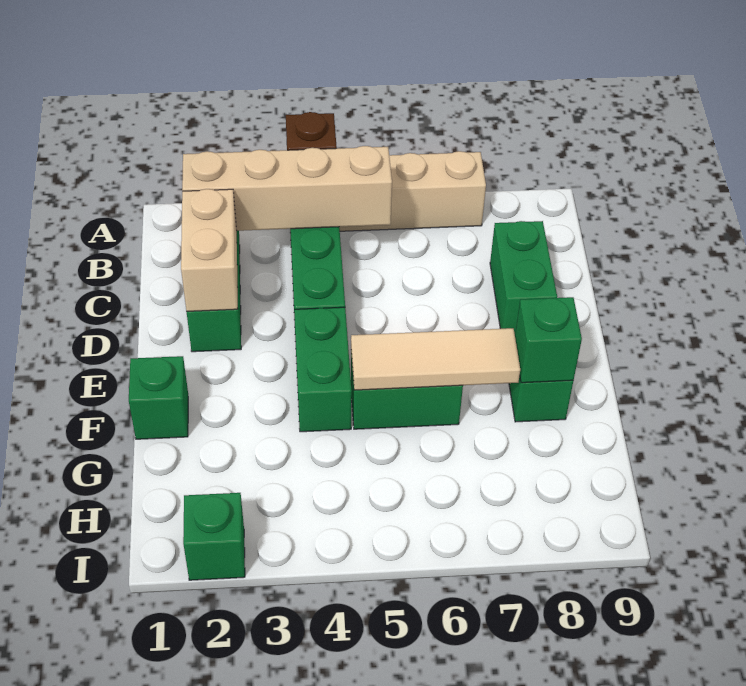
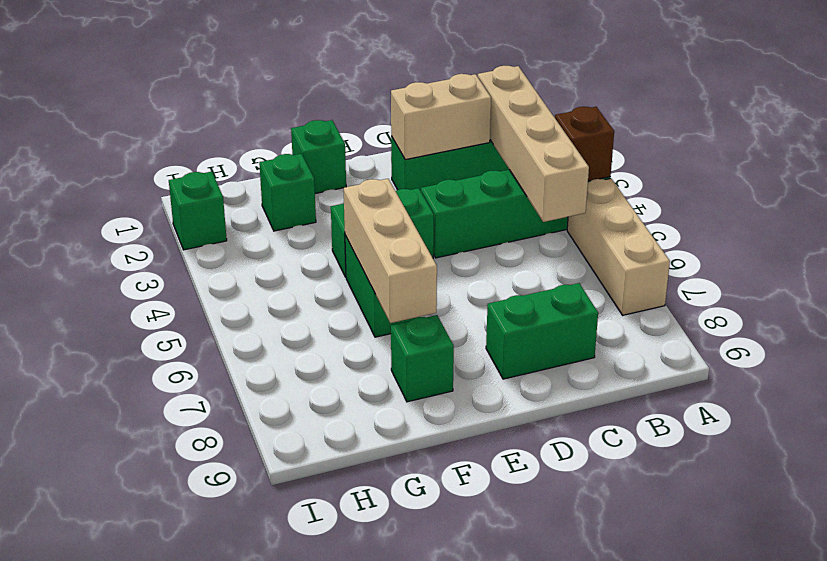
tan tile F5:F7 level 2 -> tan brick F5:F7 level 2
green brick F8 level 2 -> green brick G2 level 1

